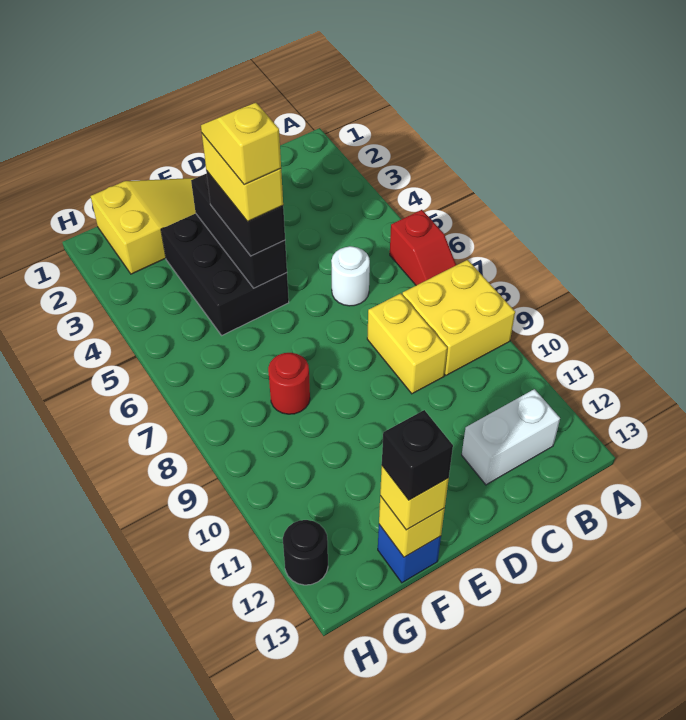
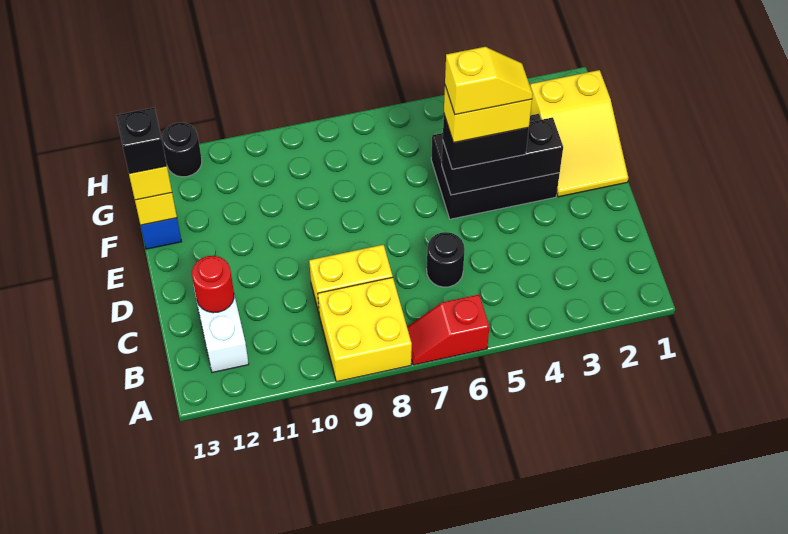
white round brick C6 level 1 -> black round brick C6 level 1
red round brick F8 level 1 -> red round brick C12 level 2

